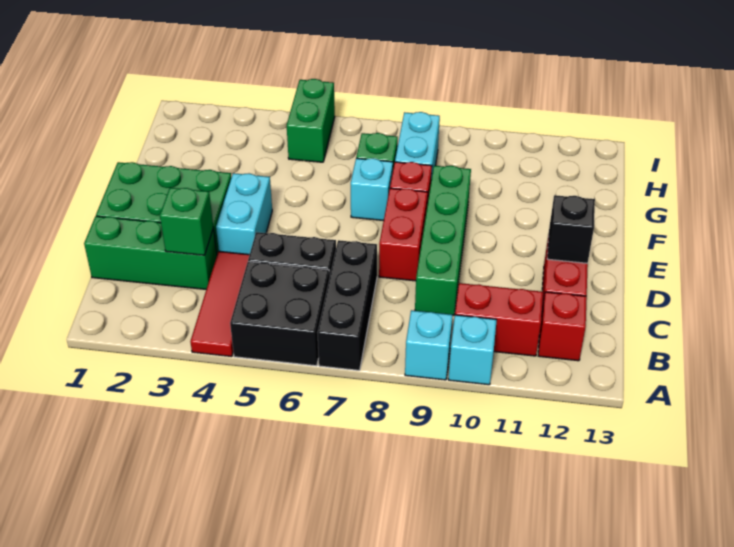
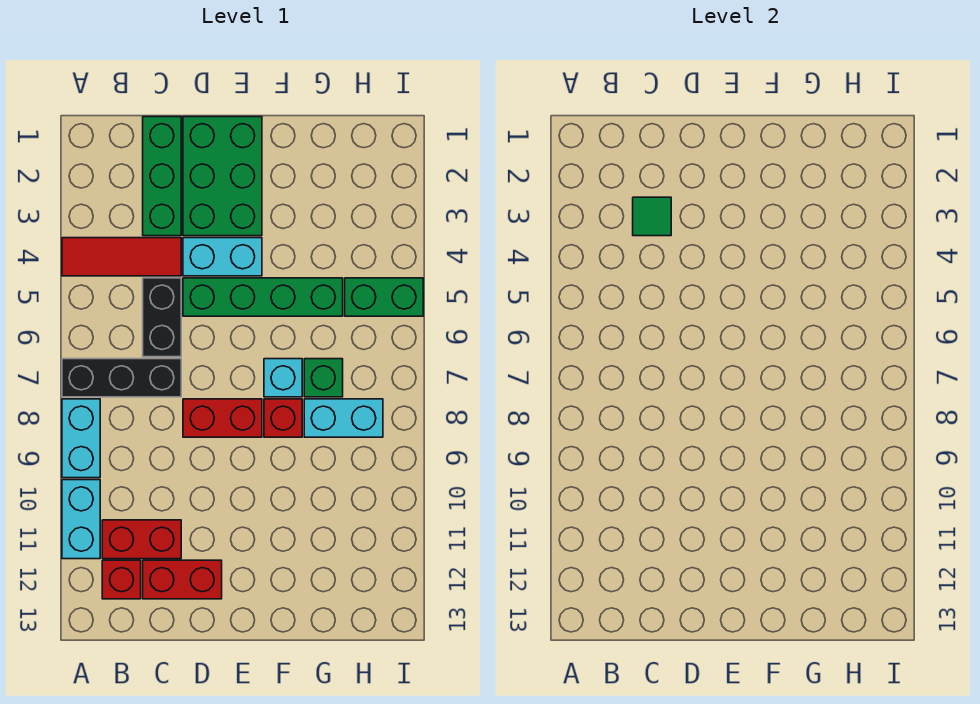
black brick A5:B6 level 1 -> none
cyan brick A9 level 1 -> cyan brick A8:A9 level 1
cyan brick A10 level 1 -> cyan brick A10:A11 level 1
red brick B10:B11 level 1 -> red brick B11:C11 level 1
green brick C3 level 2 -> green tile C3 level 2
green brick C9:F9 level 1 -> green brick D5:G5 level 1
black brick D12 level 2 -> none

